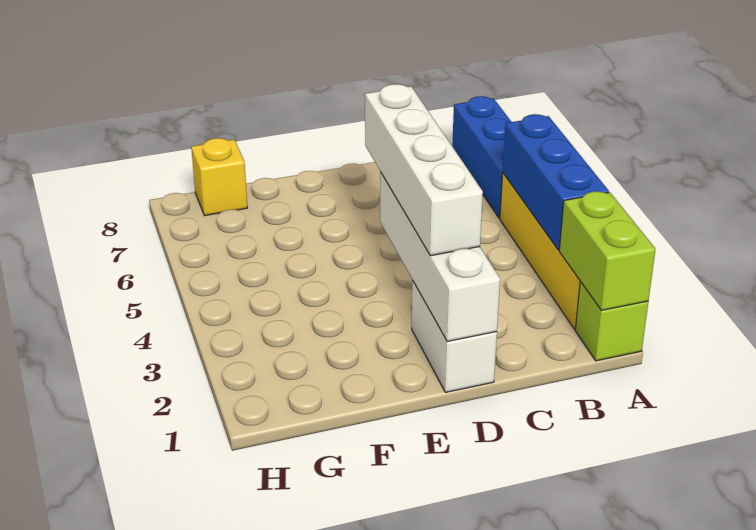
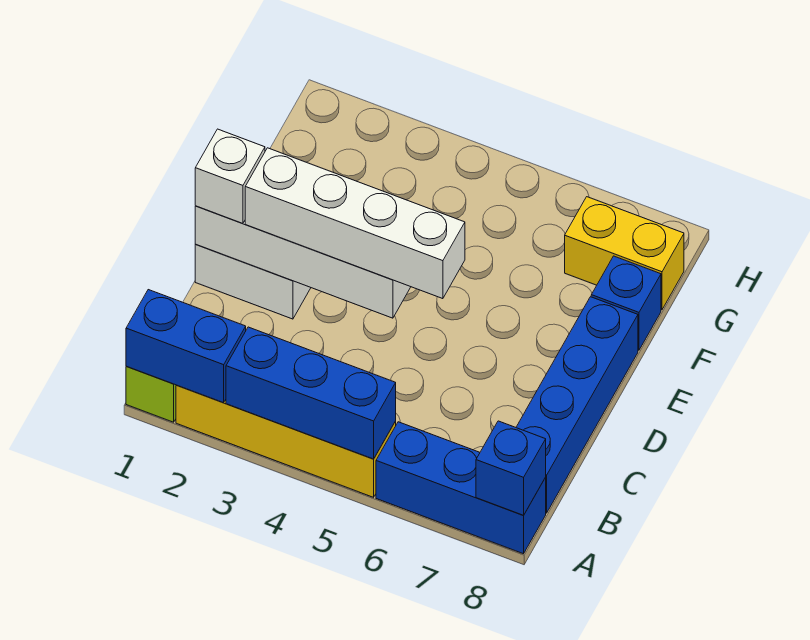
lime brick A1:A2 level 2 -> blue brick A1:A2 level 2
none -> blue brick A8 level 2
none -> blue brick B8:E8 level 1
none -> white brick D1 level 3
none -> blue brick F8 level 1
yellow brick G8 level 1 -> yellow brick G7:G8 level 1

